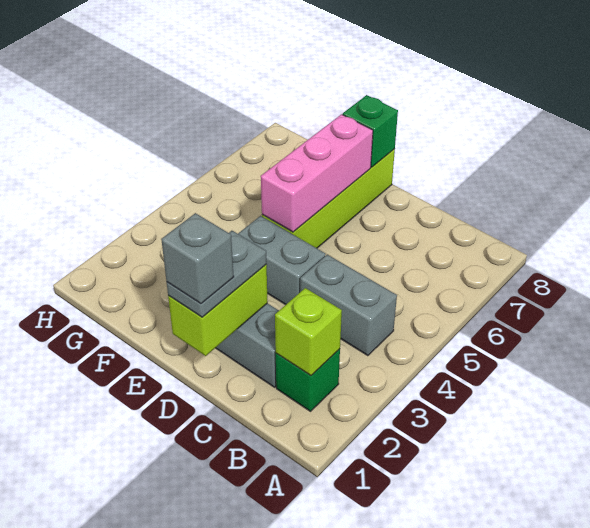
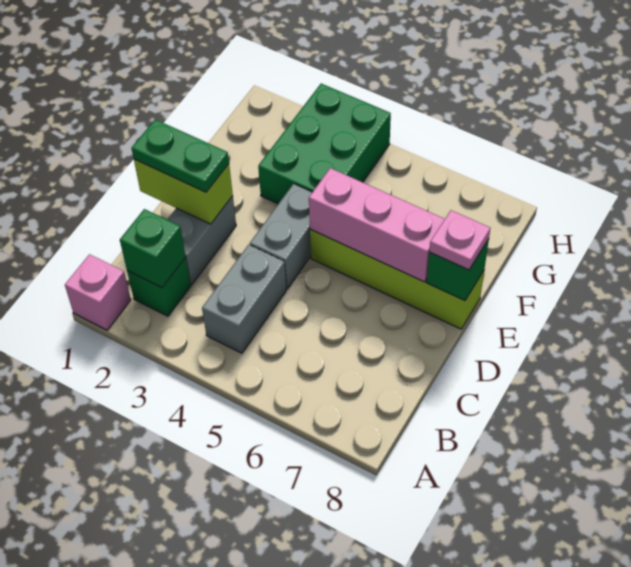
none -> pink brick A1 level 1
lime brick B2 level 2 -> green brick B2 level 2
grey plate D1:D2 level 3 -> green plate D1:D2 level 3
grey brick D1 level 4 -> none
none -> pink plate E8 level 3
none -> green brick F3:H4 level 1

